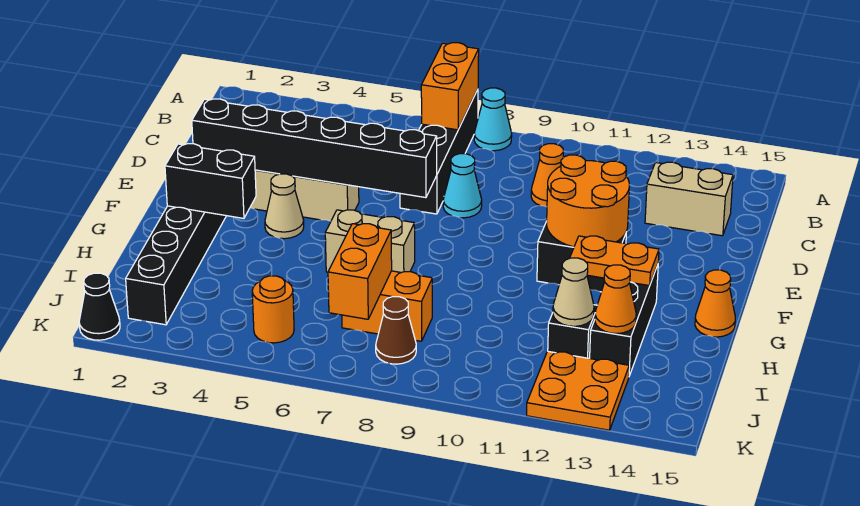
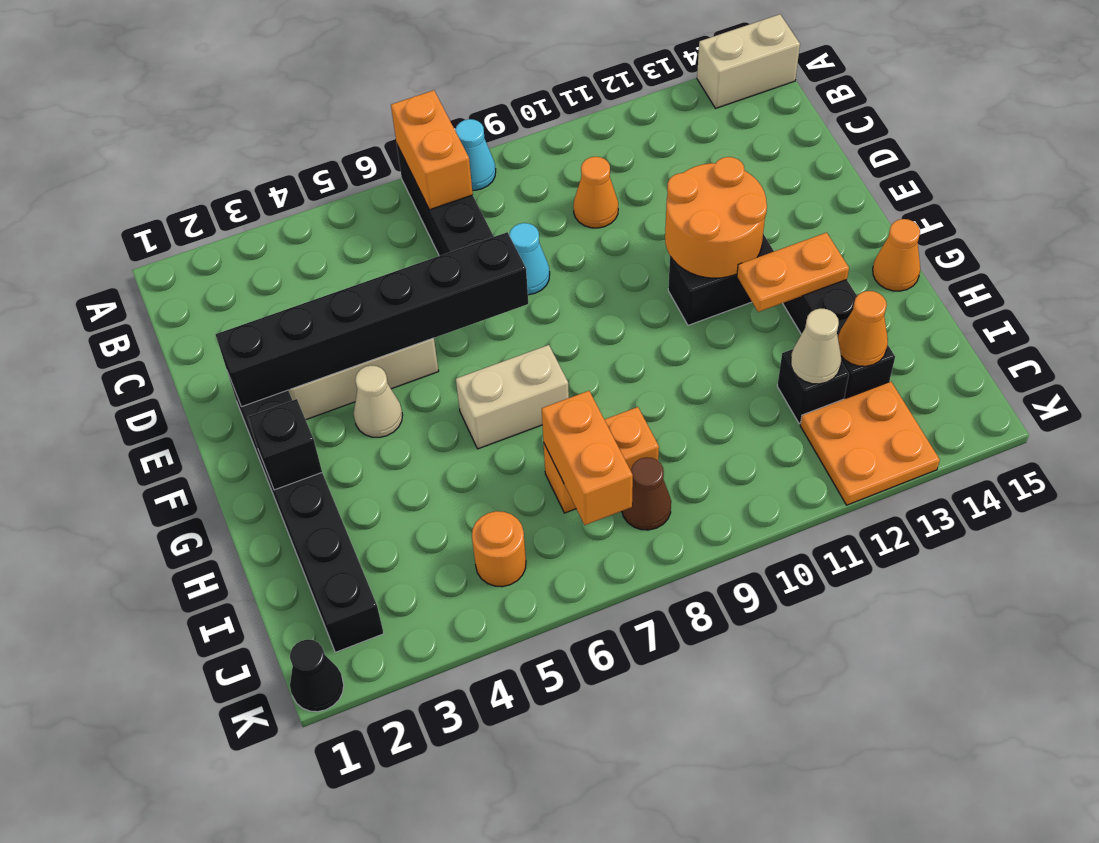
tan brick C13:C14 level 1 -> tan brick A14:A15 level 1
black brick G2:G3 level 2 -> black brick G2 level 2

